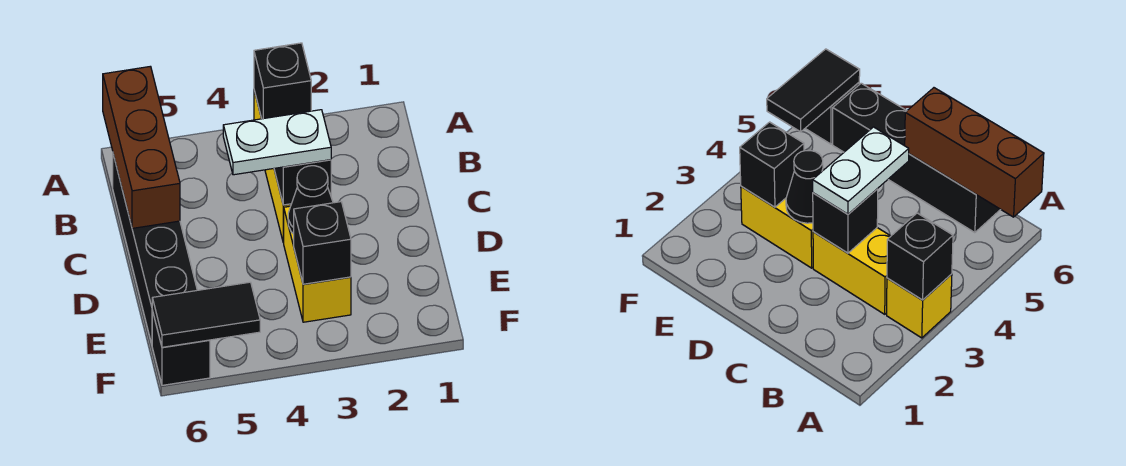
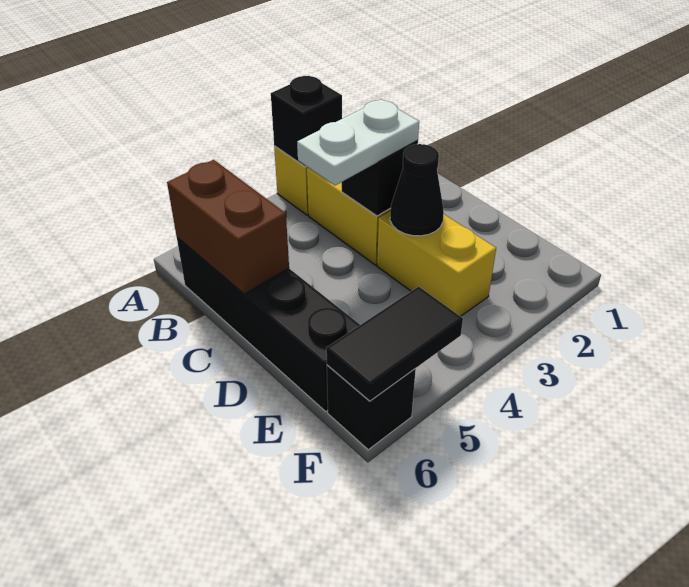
brown brick A6:C6 level 2 -> brown brick B6:C6 level 2
black brick E3 level 2 -> none

